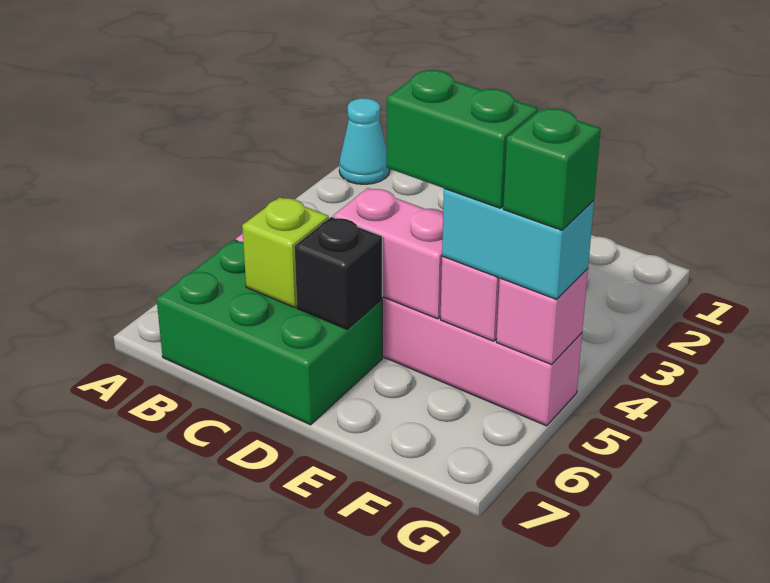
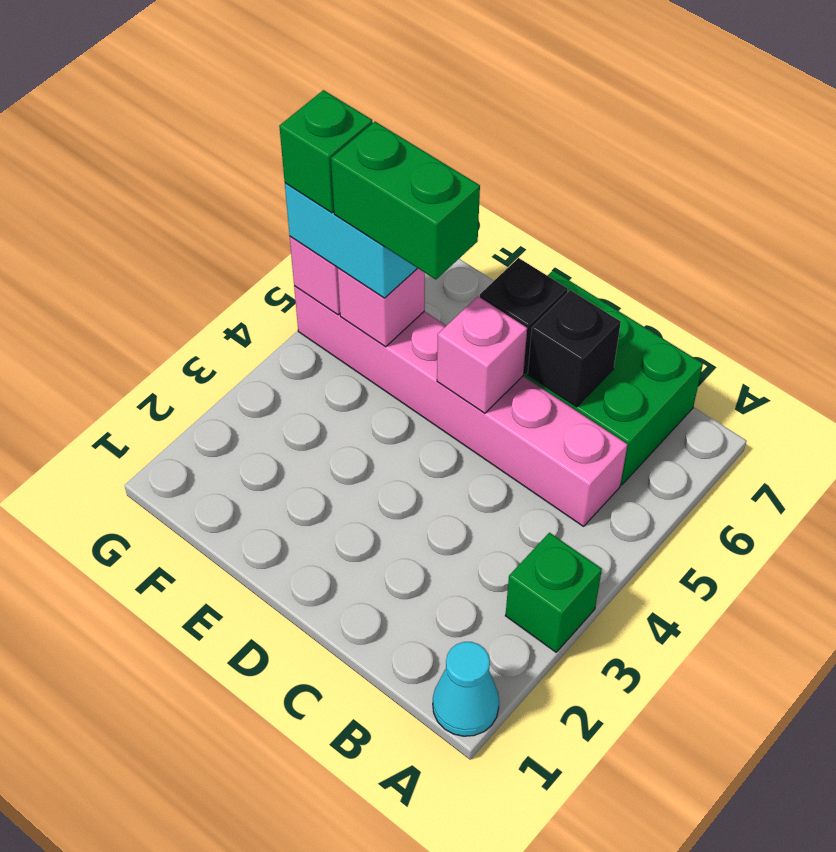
none -> green brick A3 level 1
lime brick C6 level 2 -> black brick C6 level 2
pink brick D5:E5 level 2 -> pink brick D5 level 2

